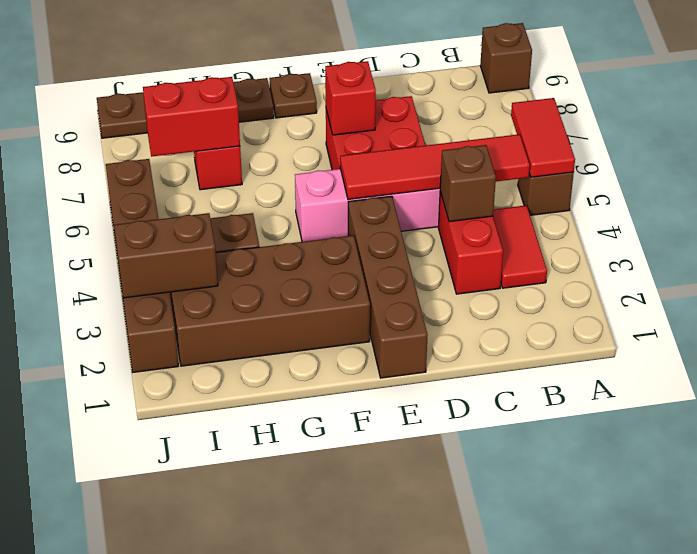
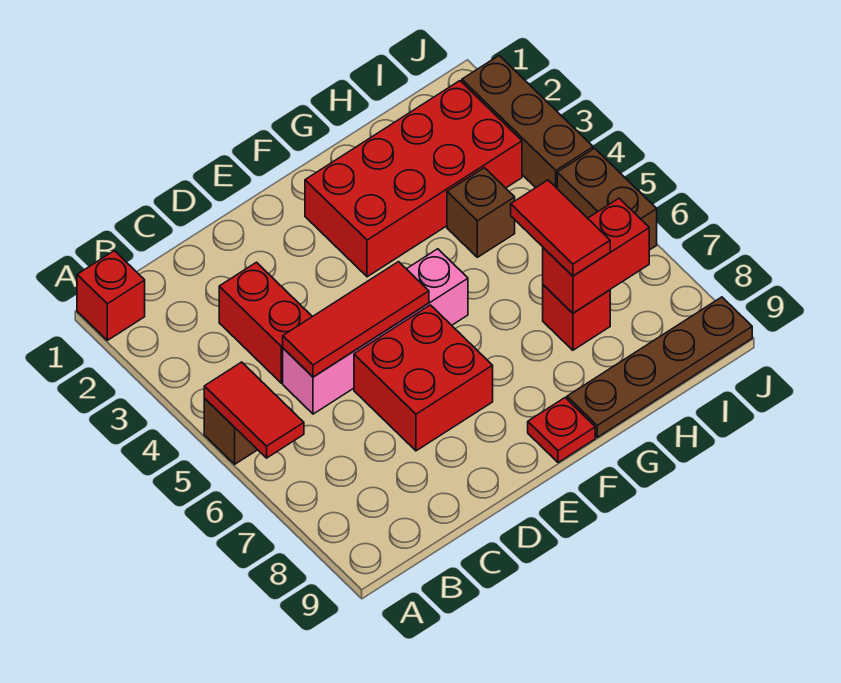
brown brick A9 level 1 -> none
red tile B3:B4 level 1 -> red tile H6:H7 level 3
red tile B5:E5 level 2 -> red tile C5:E5 level 2
brown brick C4 level 2 -> none
brown brick E1:E4 level 1 -> none
red brick E7 level 2 -> red brick A1 level 1
brown brick F2:I3 level 1 -> red brick F2:I3 level 1
brown plate F9 level 1 -> red plate F9 level 1
brown brick I3:J3 level 2 -> none

